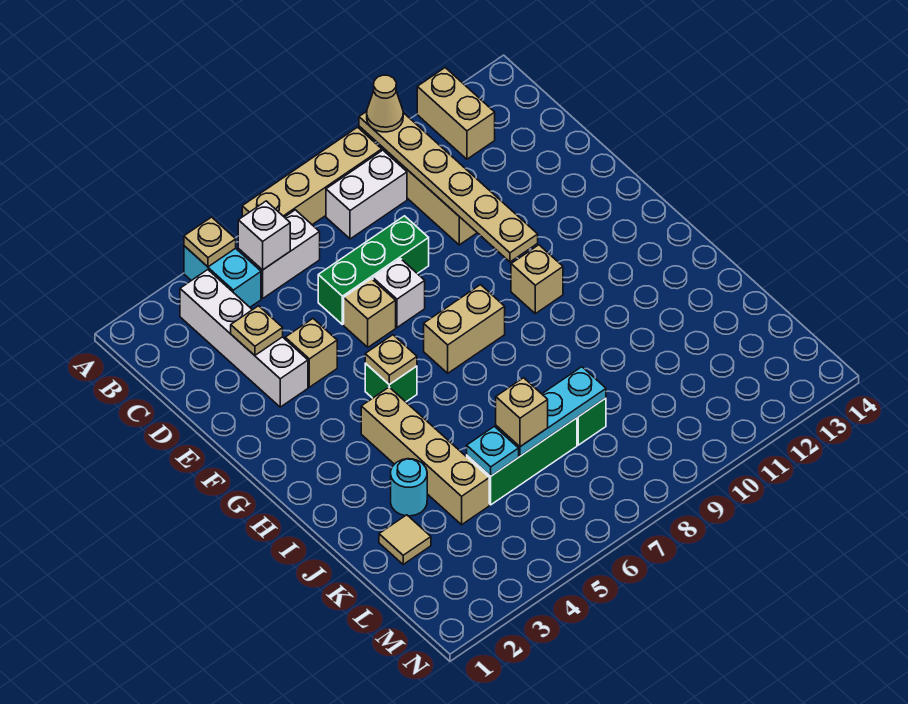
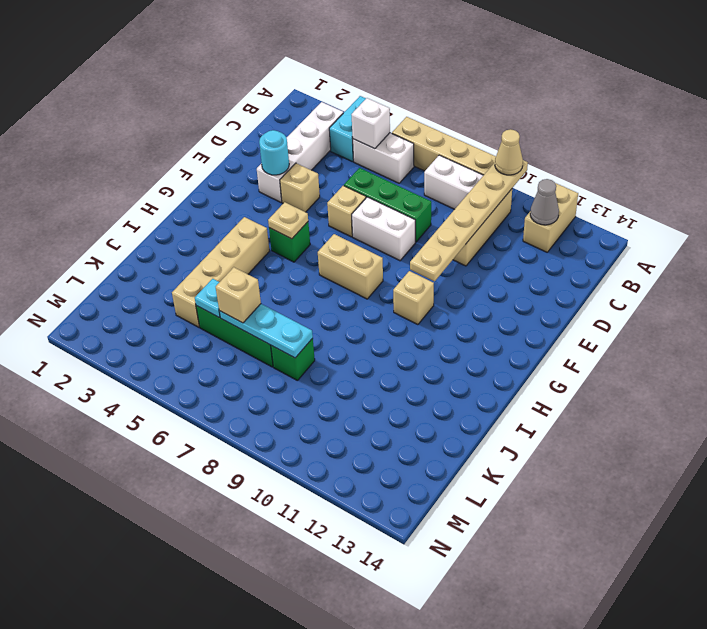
tan plate A4 level 2 -> none
none -> grey cone B12 level 2
tan plate D3 level 2 -> none
white brick E7 level 1 -> white brick E7:E8 level 1
cyan round brick J3 level 1 -> cyan round brick E3 level 2
tan tile K2 level 1 -> none

